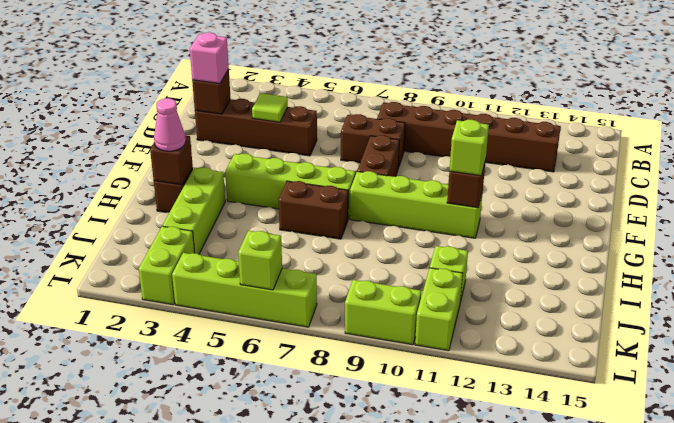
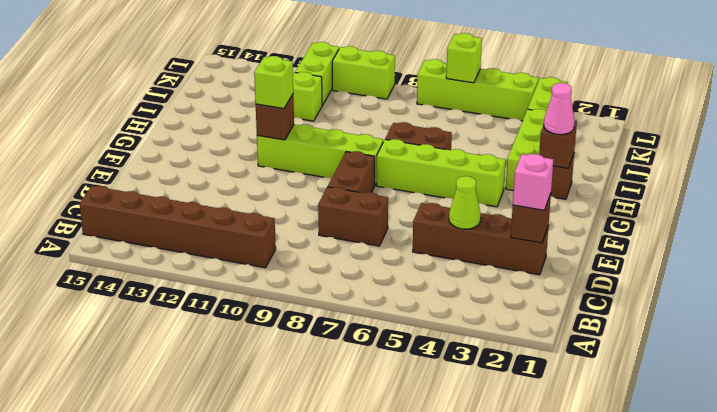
brown brick C8:C13 level 1 -> brown brick B10:B15 level 1
lime tile D4 level 2 -> lime cone D4 level 2

